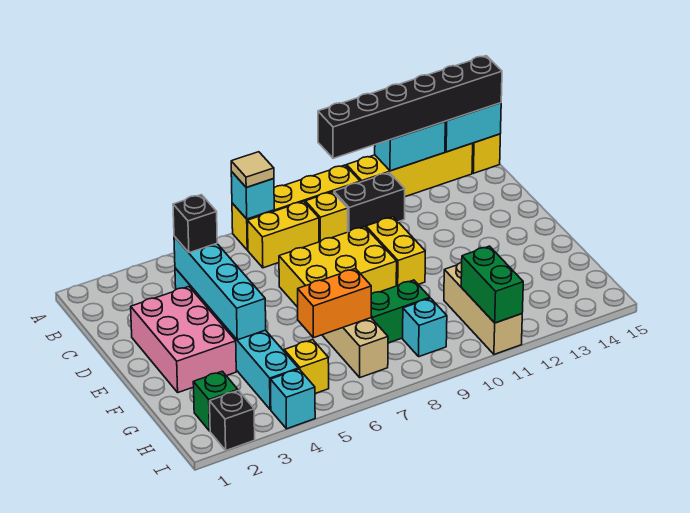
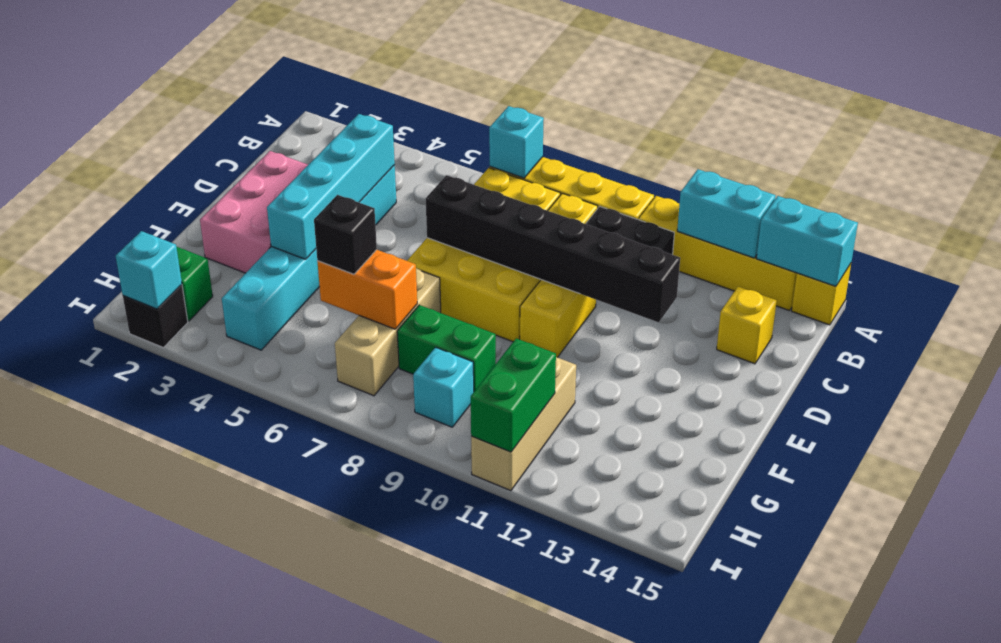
tan tile A7 level 3 -> none
black brick A10:A15 level 3 -> black brick D7:D12 level 2
black brick C4 level 3 -> black brick G6 level 3
yellow brick H5 level 1 -> yellow brick C14 level 1
cyan brick I4 level 1 -> cyan brick I2 level 2

